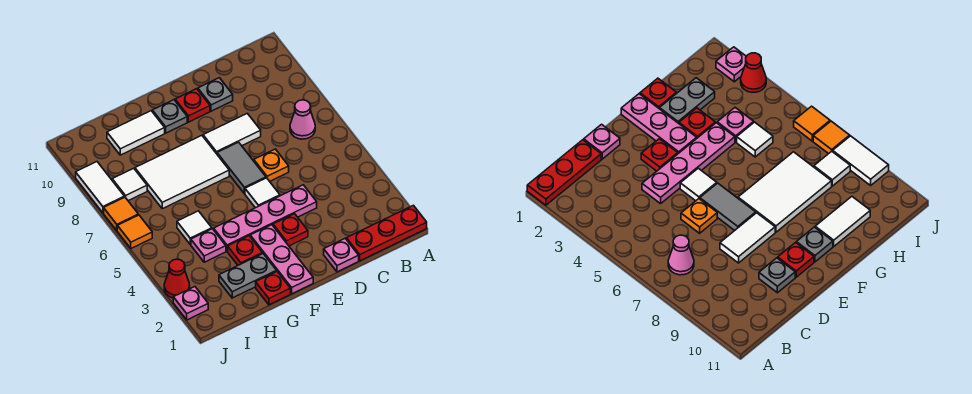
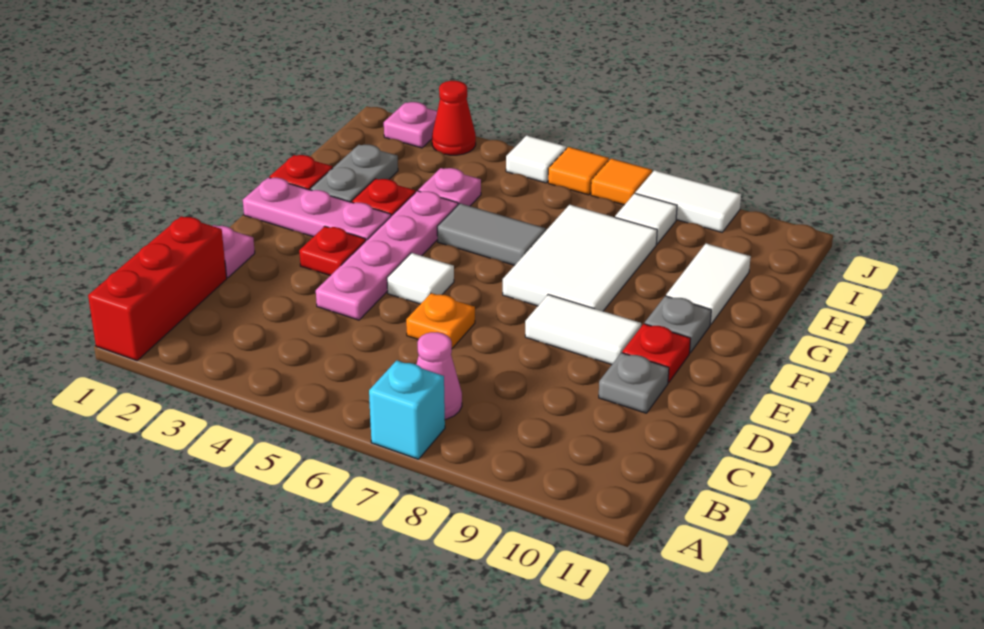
red plate A1:C1 level 1 -> red brick A1:C1 level 1
none -> cyan brick A7 level 1
white tile D8:E8 level 1 -> white tile E8:E9 level 1
grey tile E6:E7 level 1 -> grey tile G5:G6 level 1
white tile H5 level 1 -> white tile J5 level 1

